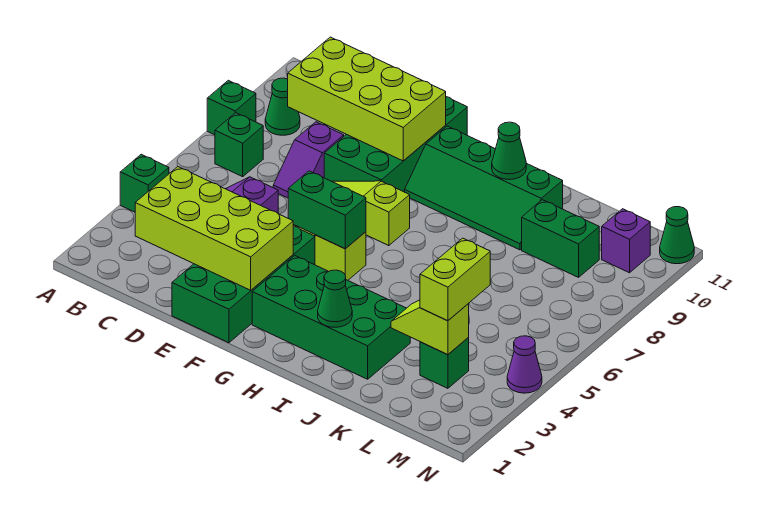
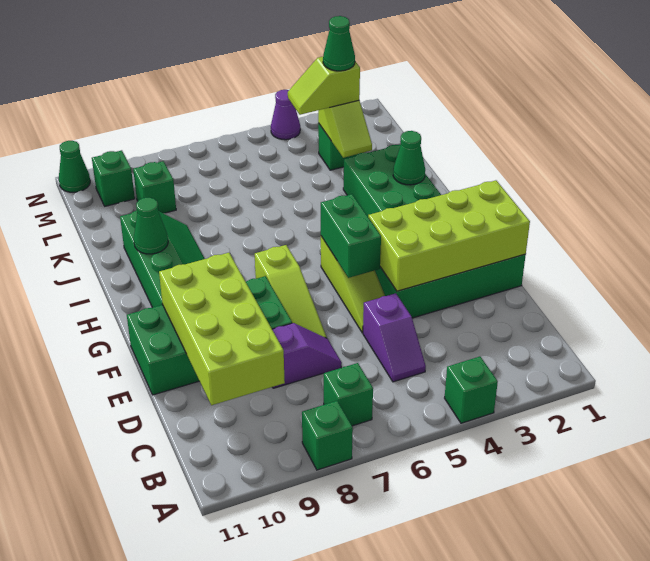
green cone B9 level 1 -> green cone L3 level 4
lime brick C2:F3 level 2 -> lime brick E1:F4 level 2
green brick K9:L9 level 1 -> green brick L9 level 1
lime brick L3:L4 level 3 -> lime slope L3:L4 level 3 top 3
purple brick M10 level 1 -> green brick M10 level 1

